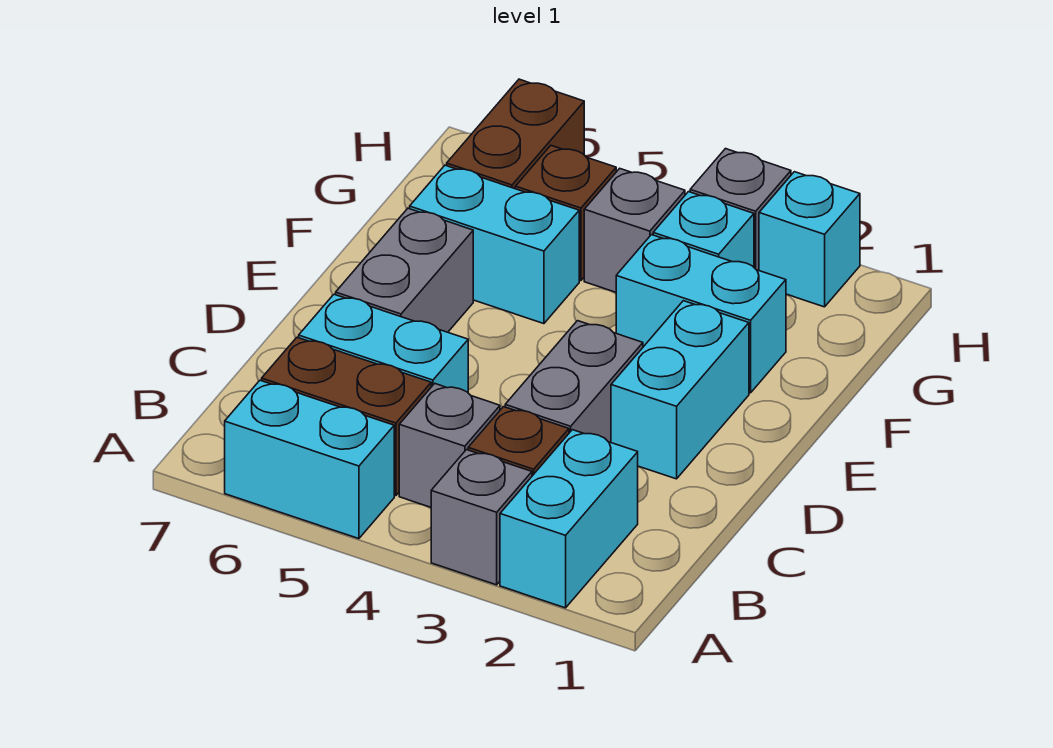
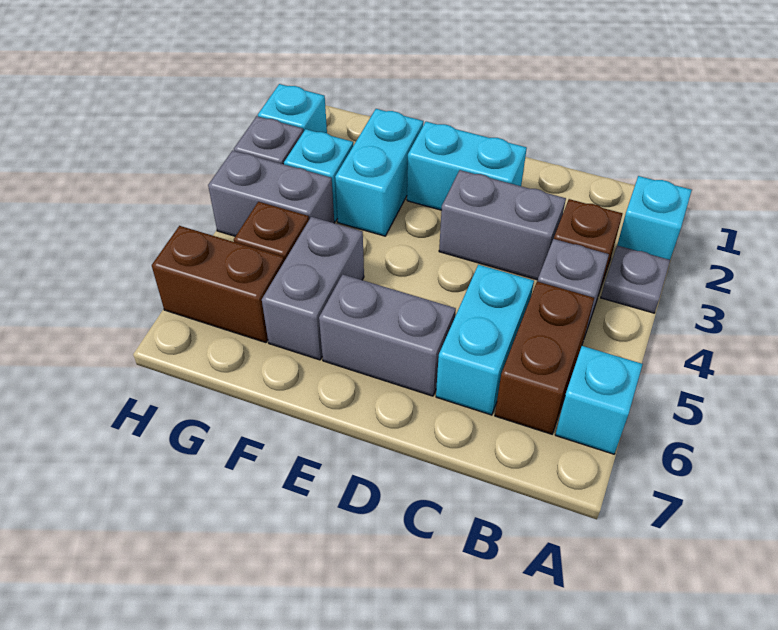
cyan brick A2:B2 level 1 -> cyan brick A2 level 1
grey brick A3 level 1 -> grey plate A3 level 1
cyan brick A5:A6 level 1 -> cyan brick A6 level 1
cyan brick F5:F6 level 1 -> grey brick F5:F6 level 1
grey brick G4 level 1 -> grey brick G4:H4 level 1

